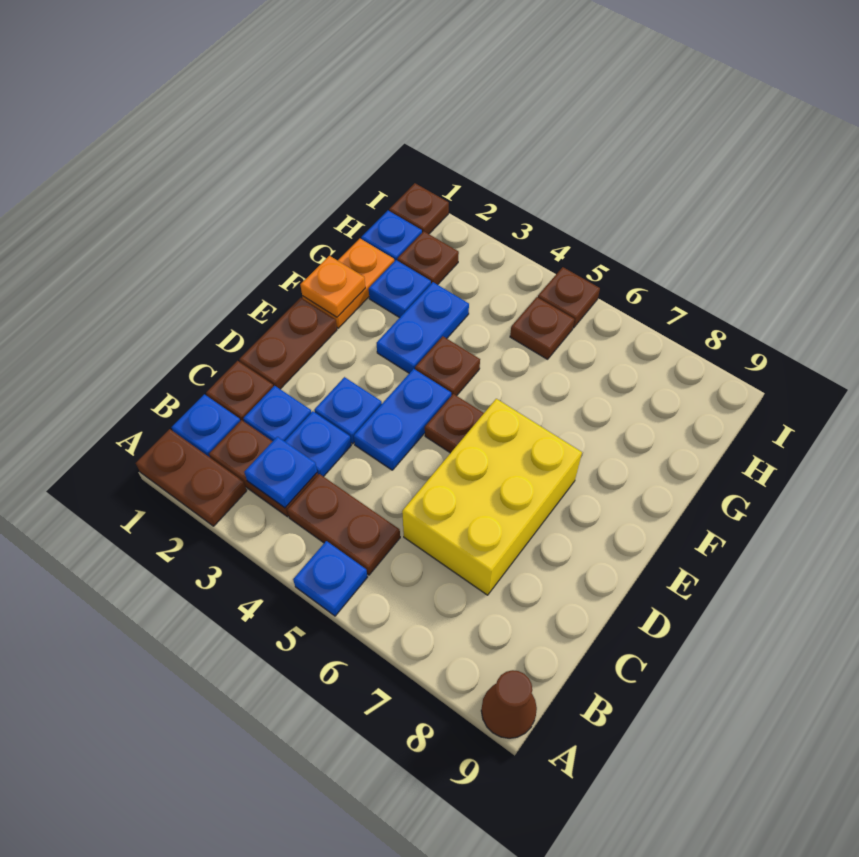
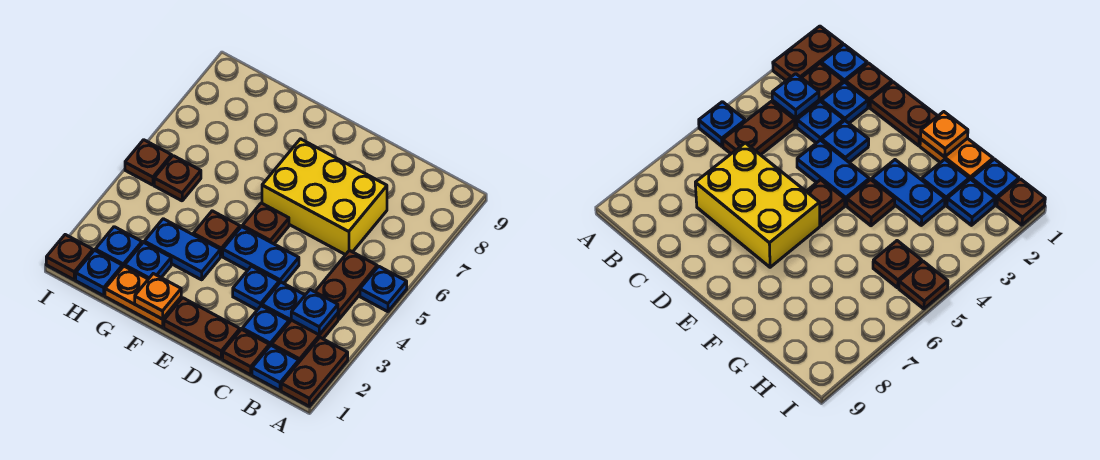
brown cone A9 level 1 -> none
brown plate H2 level 1 -> blue plate H2 level 1

